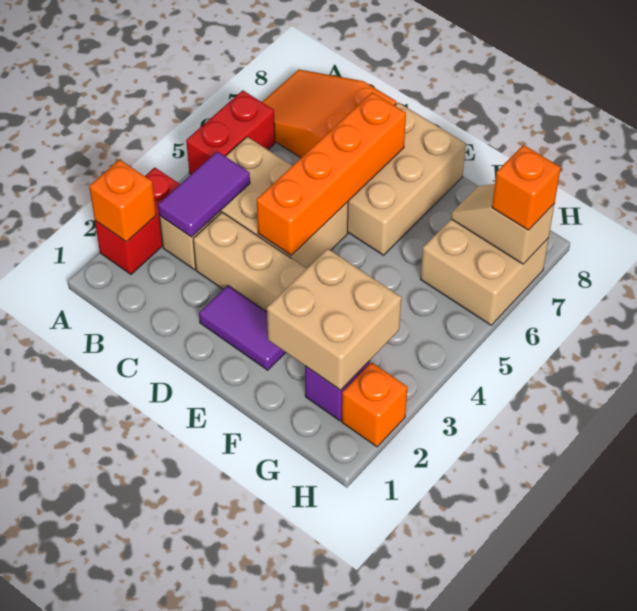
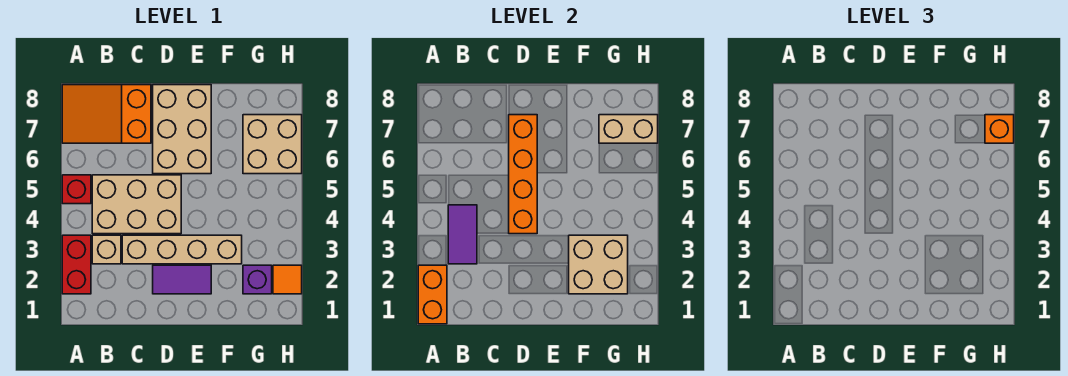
orange brick A2 level 2 -> orange brick A1:A2 level 2
red brick A5:A6 level 1 -> red brick A5 level 1
tan slope G7:H7 level 2 top H -> tan brick G7:H7 level 2
orange brick H2 level 1 -> orange tile H2 level 1

